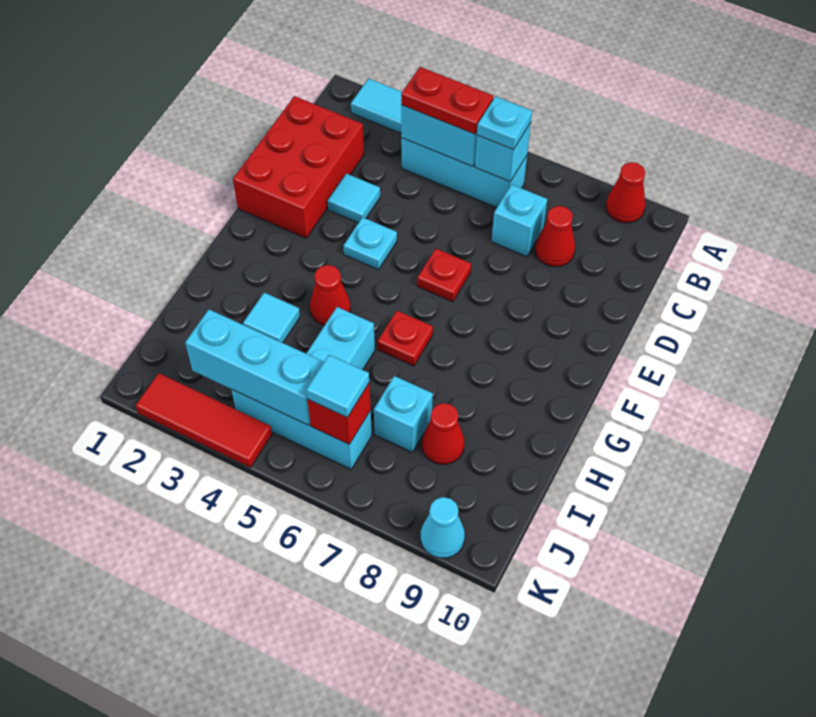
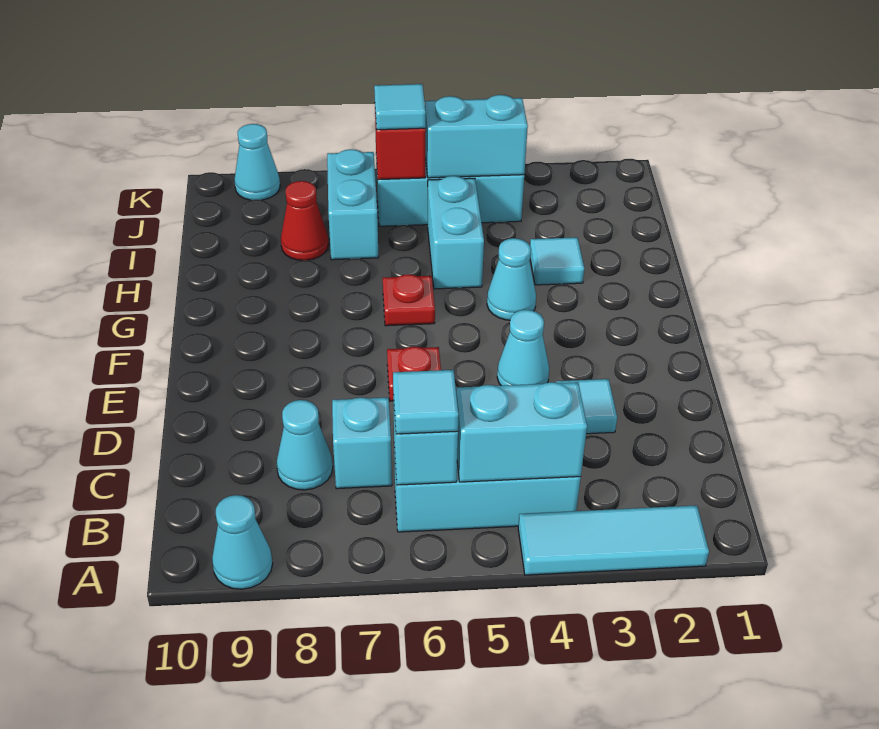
red cone A9 level 1 -> cyan cone A9 level 1
red plate B4:B5 level 3 -> none
cyan plate B6 level 3 -> cyan tile B6 level 3
red brick C1:E2 level 1 -> none
red cone C8 level 1 -> cyan cone C8 level 1
cyan plate E4 level 1 -> cyan cone E4 level 1
red cone G4 level 1 -> cyan cone G4 level 1
cyan brick I7 level 1 -> cyan brick I7:J7 level 1
cyan brick J3:J5 level 2 -> cyan brick J4:J5 level 2
red tile K2:K4 level 1 -> none

